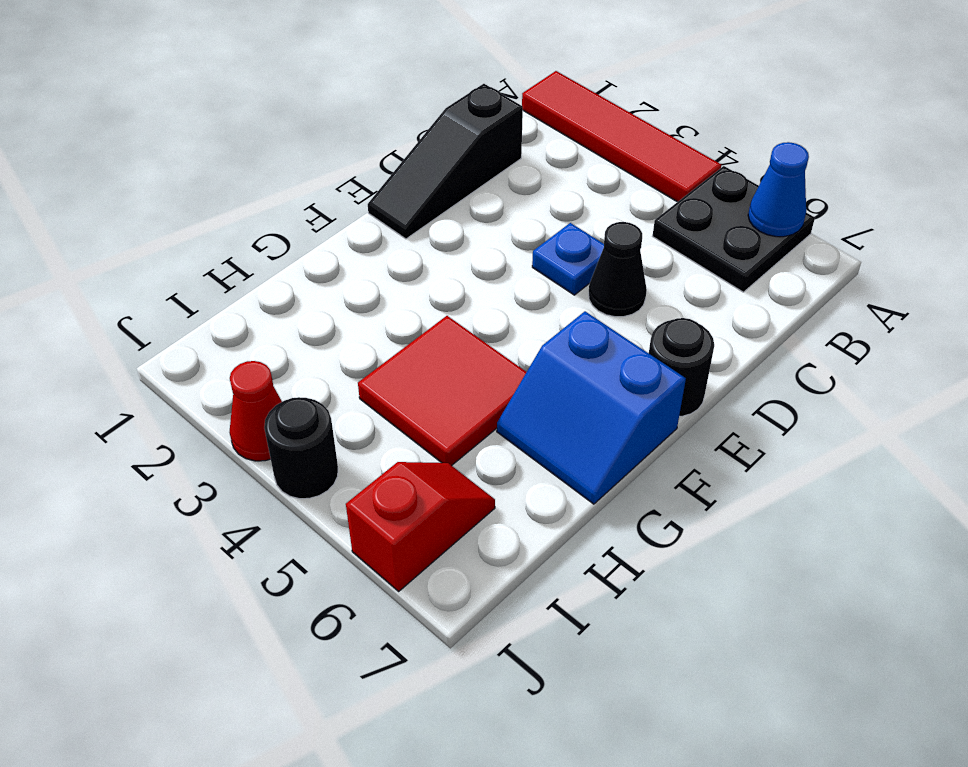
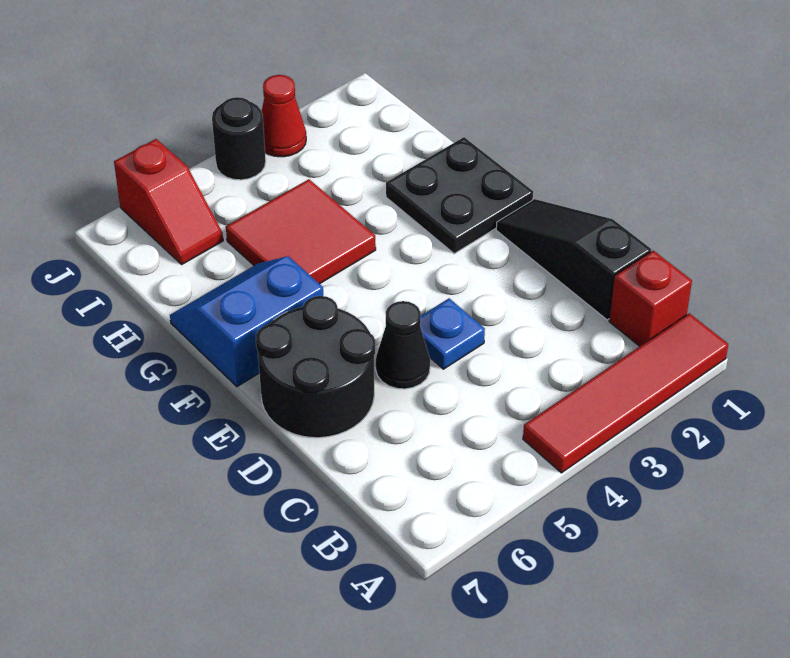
black plate A5:B6 level 1 -> black plate F1:G2 level 1
blue cone A6 level 2 -> none
none -> red brick B1 level 1
black round brick E7 level 1 -> black round brick D6:E7 level 1

